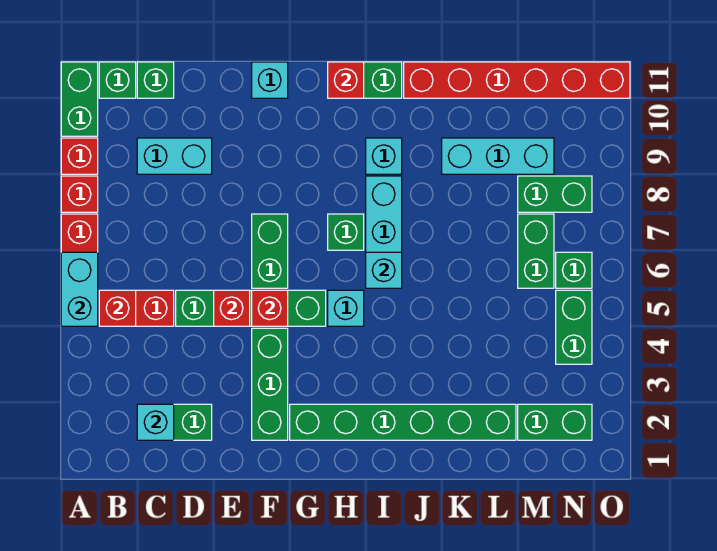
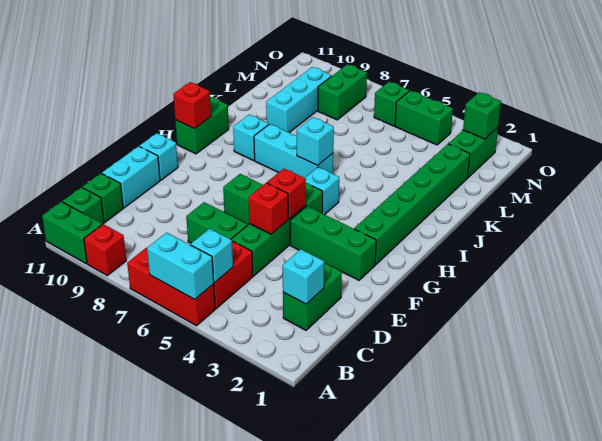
red brick A8 level 1 -> none
red brick B5 level 2 -> cyan brick B5 level 2
cyan brick C9:D9 level 1 -> cyan brick D11:E11 level 1
green brick H7 level 1 -> green brick N2 level 2
red brick J11:O11 level 1 -> none
green brick M6:M7 level 1 -> green brick D6:D7 level 1

